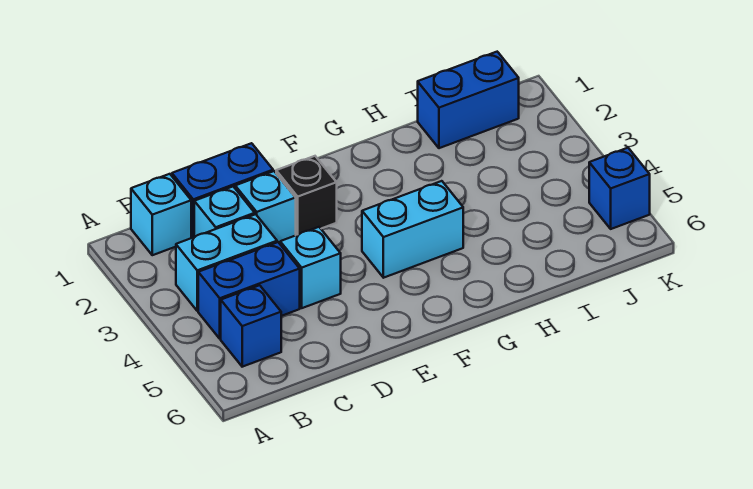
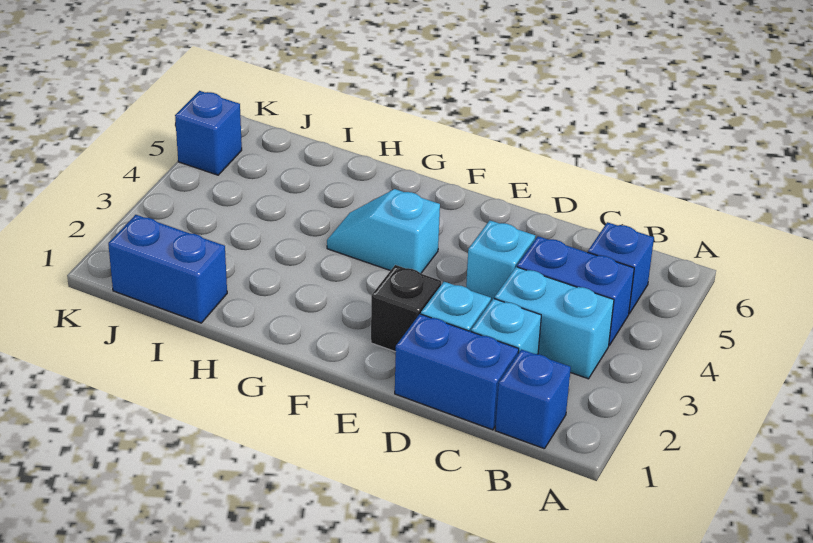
cyan brick B1 level 1 -> blue brick B1 level 1
cyan brick F4:G4 level 1 -> cyan slope F4:G4 level 1 top F

